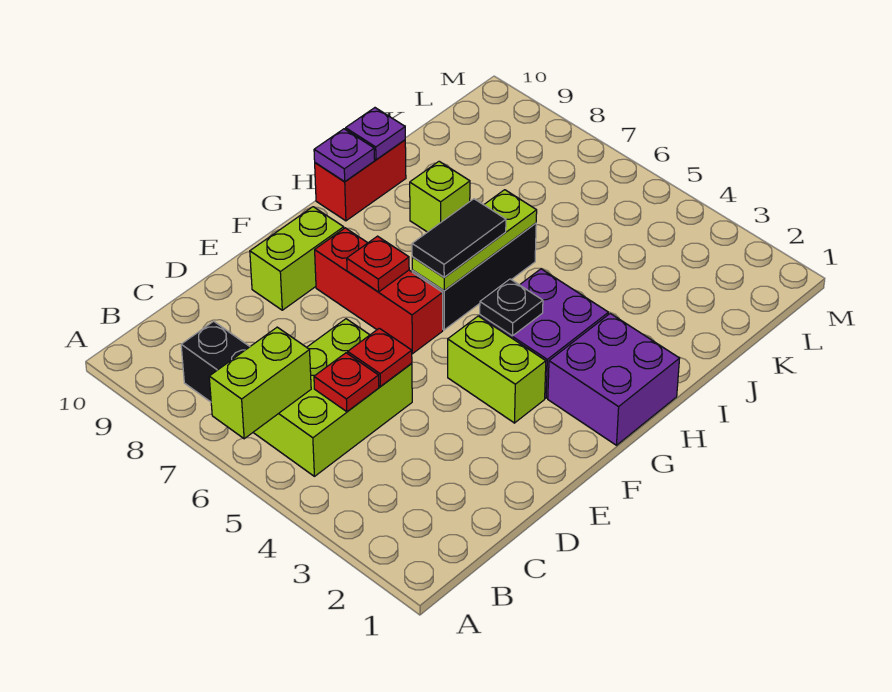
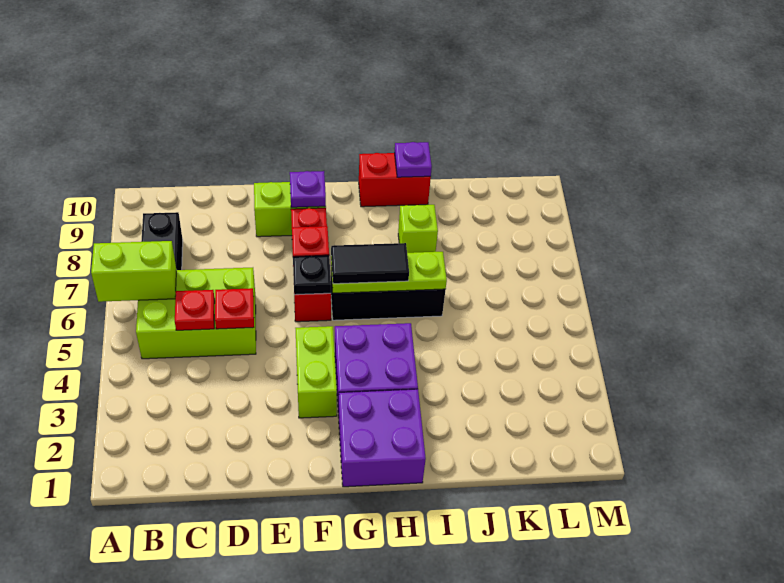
black plate G4 level 2 -> black plate F6 level 2
purple plate H10 level 2 -> purple plate F9 level 2

